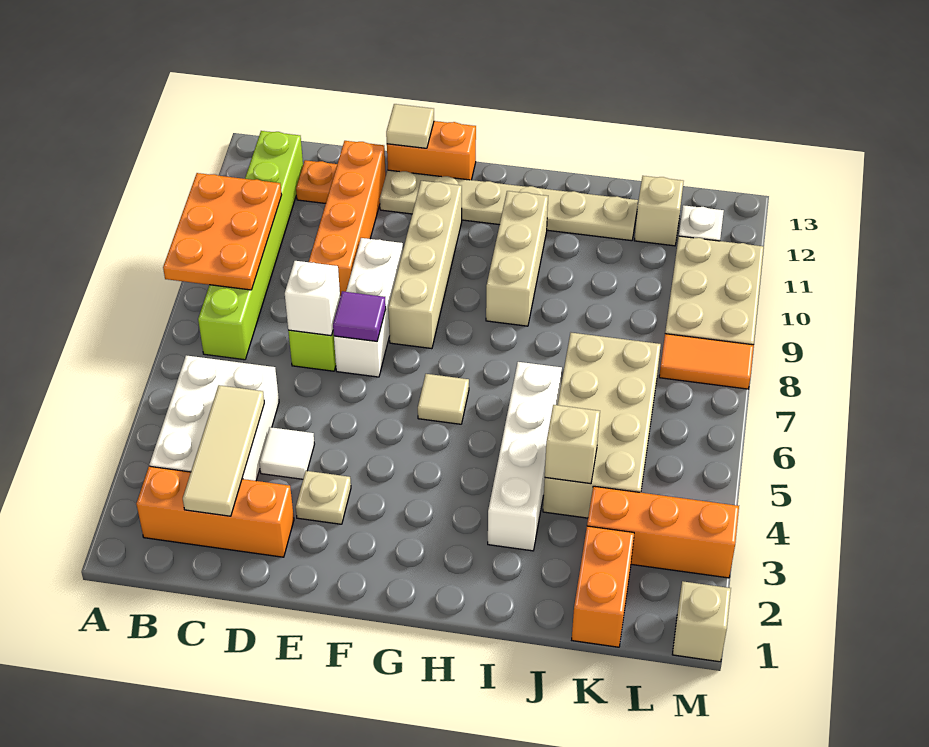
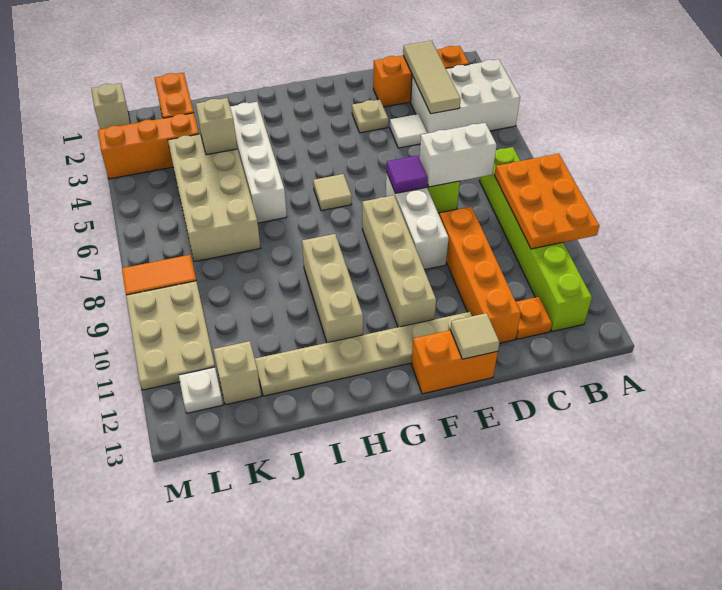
white brick B3:C5 level 1 -> white brick A3:C4 level 1
white brick D7 level 2 -> white brick C7:D7 level 2

